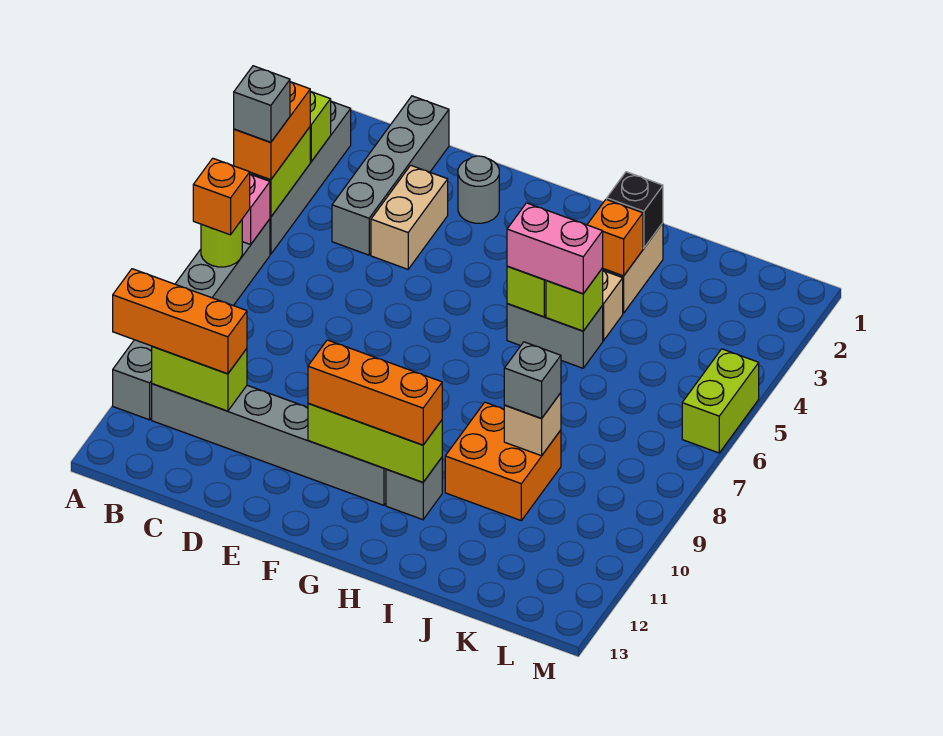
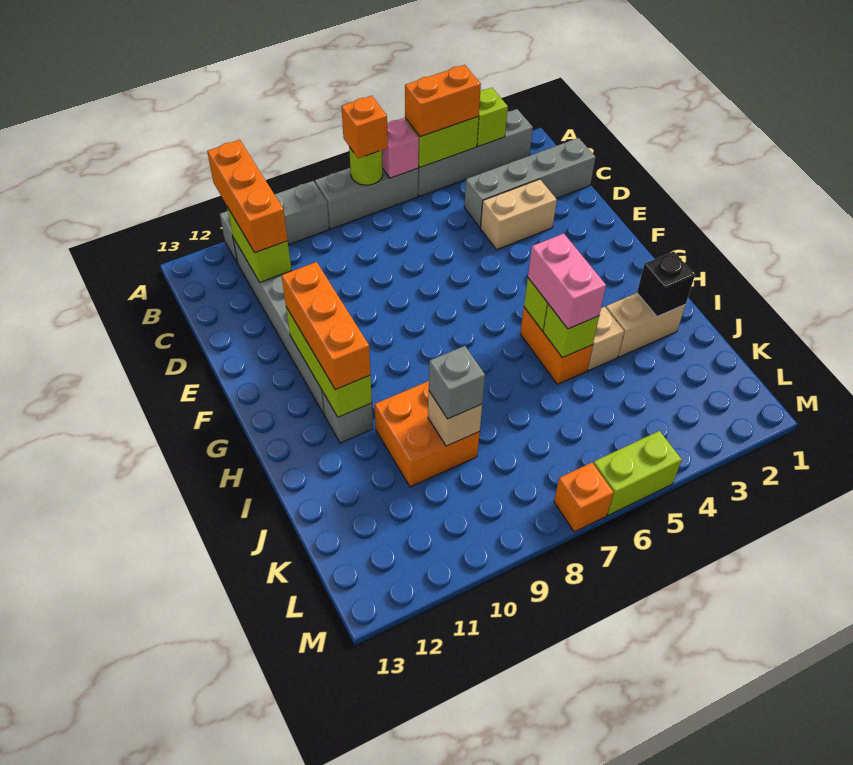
grey brick A5 level 4 -> none
grey round brick E2 level 1 -> none
grey brick H5:I5 level 1 -> orange brick H5:I5 level 1
orange brick I3 level 2 -> orange brick M7 level 1

